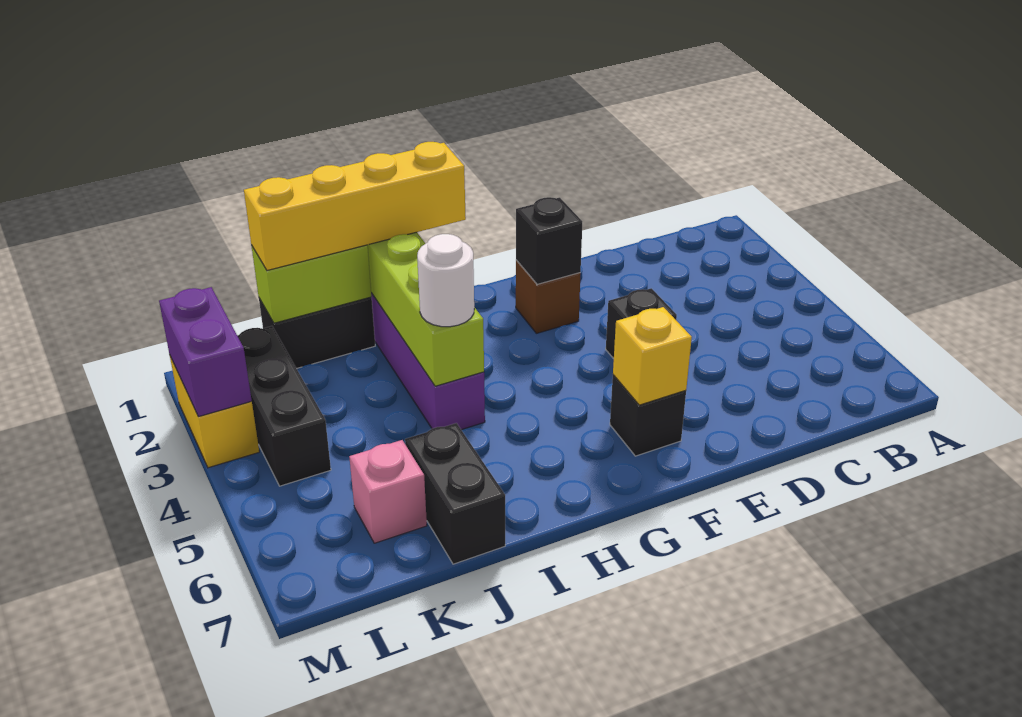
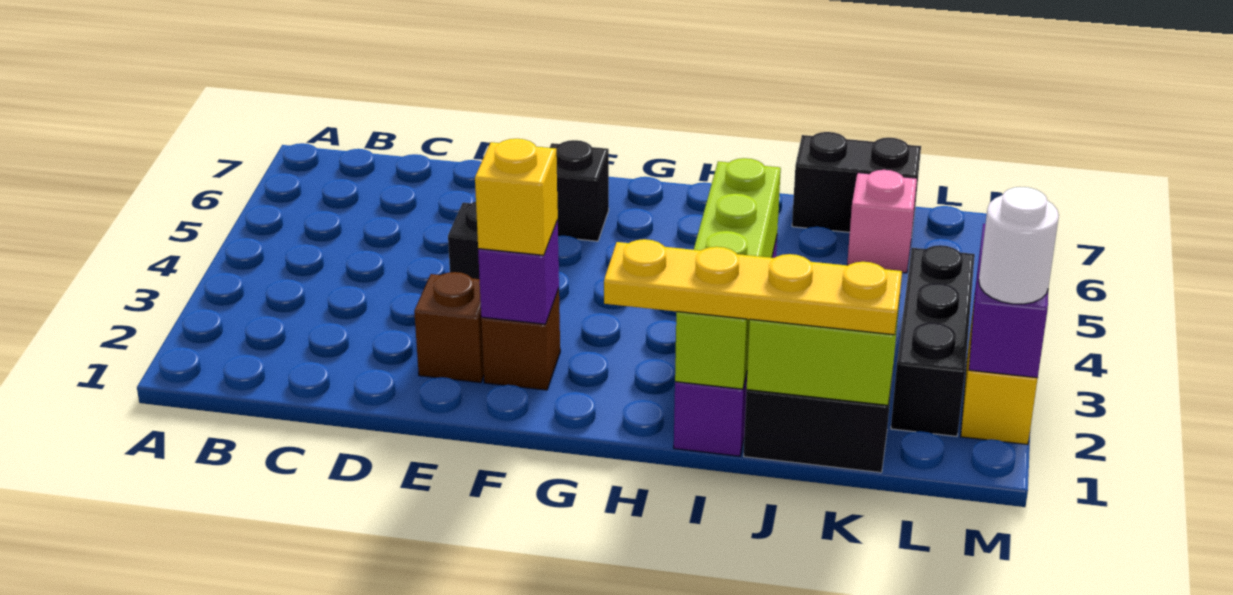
none -> brown brick E2 level 1
black brick F2 level 2 -> purple brick F2 level 2
yellow brick F6 level 2 -> yellow brick F2 level 3
yellow brick H1:K1 level 3 -> yellow plate H1:K1 level 3
white round brick I4 level 3 -> white round brick M2 level 3
black brick J6:J7 level 1 -> black brick J7:K7 level 1

